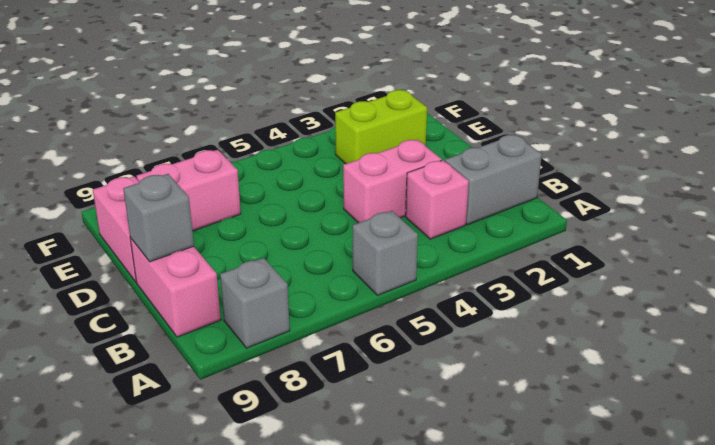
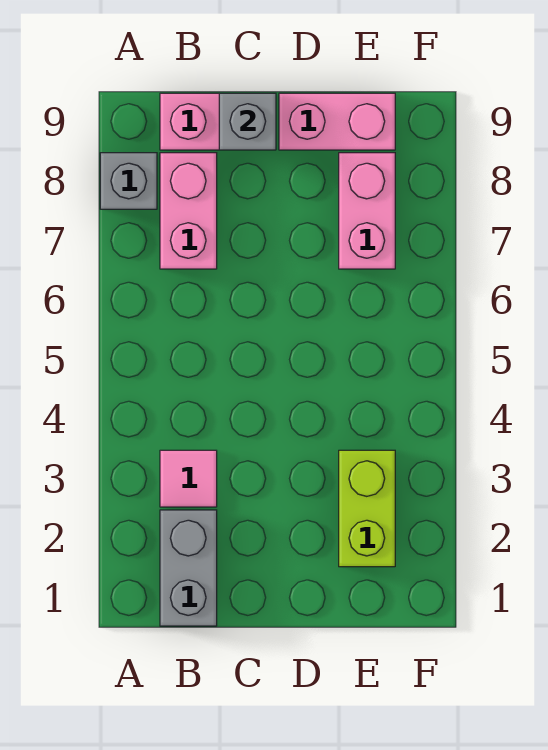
grey brick A5 level 1 -> none
pink brick B3 level 1 -> pink tile B3 level 1
pink brick C3:C4 level 1 -> pink brick B7:B8 level 1

